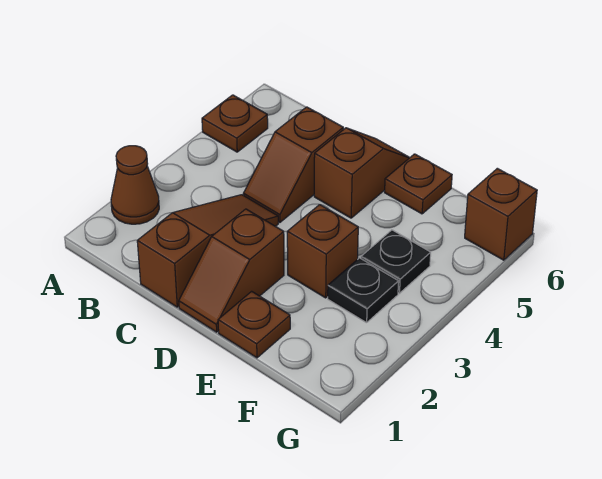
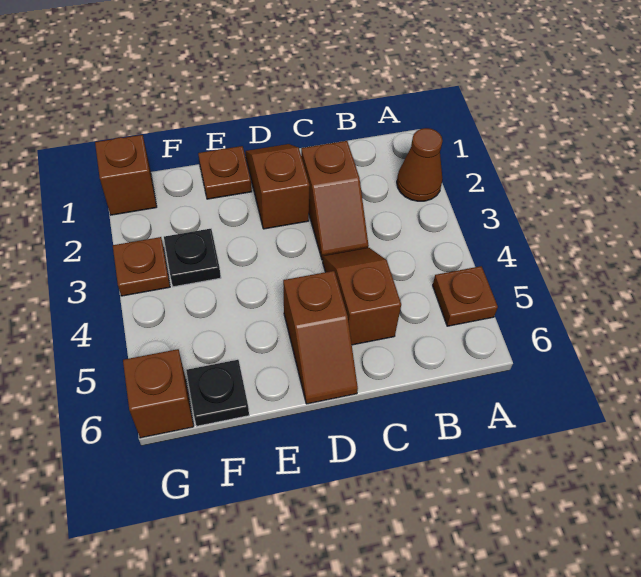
brown slope C1:C3 level 1 top 1 -> brown slope C2:C3 level 1 top 2
brown brick E3 level 1 -> brown brick G1 level 1
brown plate E6 level 1 -> brown plate G3 level 1
black plate F4 level 1 -> black plate F6 level 1

